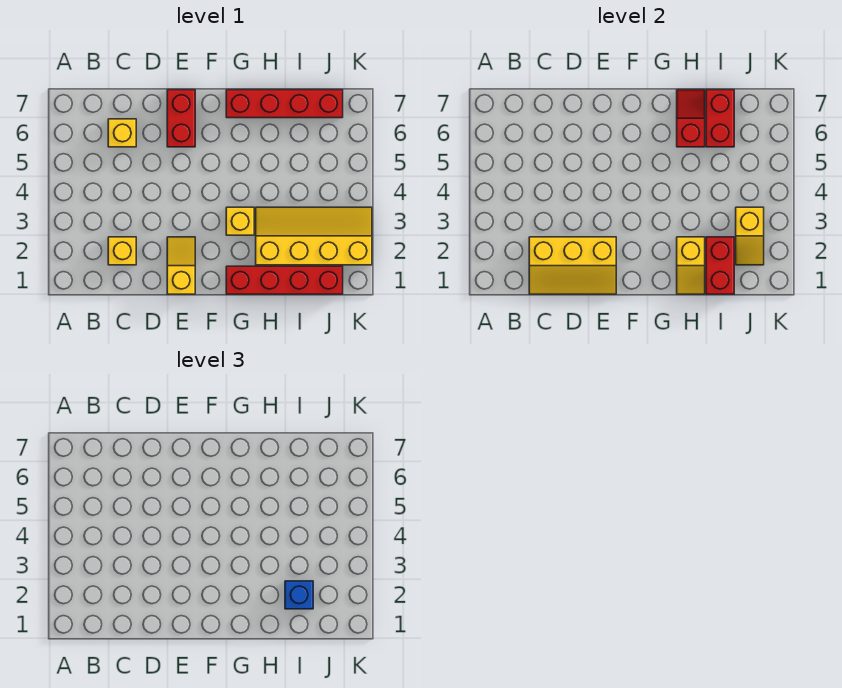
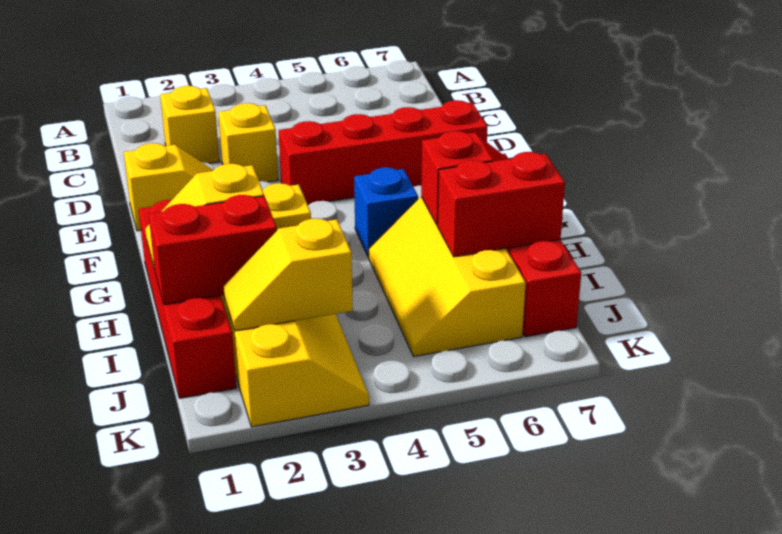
yellow slope C1:E2 level 2 top 2 -> yellow slope H5:J6 level 1 top 6
yellow brick C6 level 1 -> yellow brick D3 level 1
red brick E6:E7 level 1 -> red brick E4:E7 level 1
blue brick I2 level 3 -> blue brick G5 level 1

